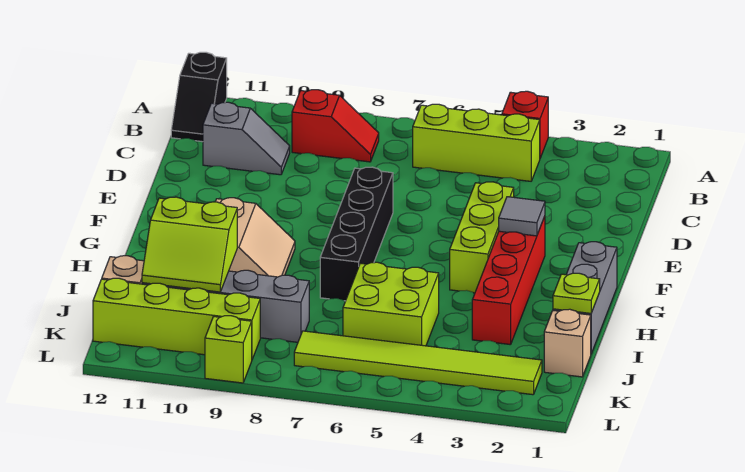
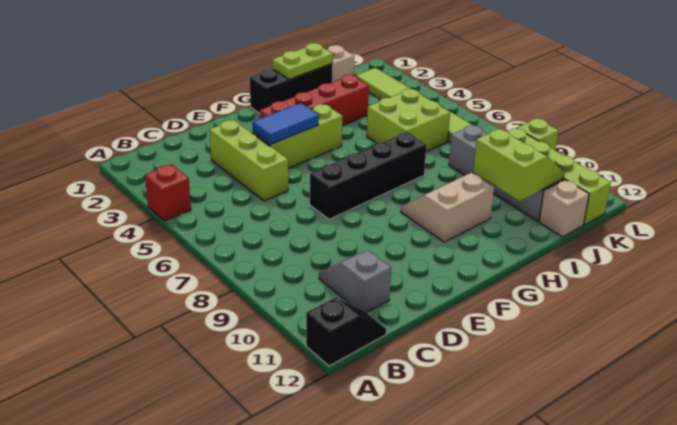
lime brick B4:B6 level 1 -> lime brick D3:D5 level 1
red slope B8:B9 level 1 top 9 -> none
none -> blue tile E4:F4 level 2
grey tile F3 level 2 -> none
grey brick G1:I1 level 1 -> black brick G1:I1 level 1
lime plate I1 level 2 -> lime plate H1:I1 level 2

